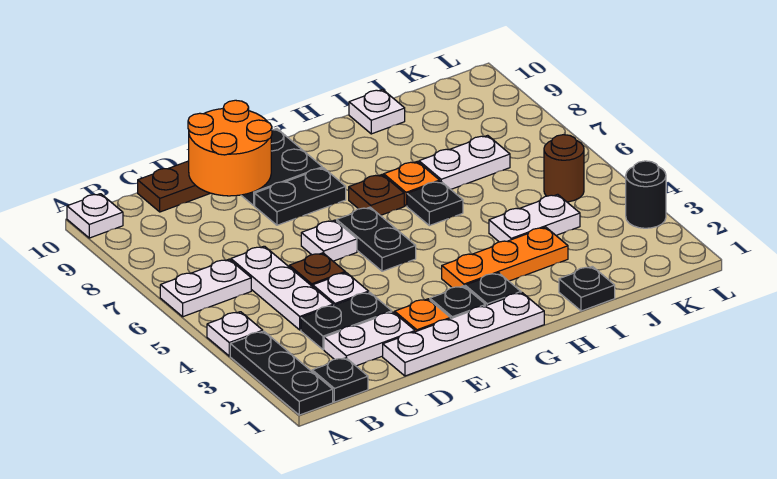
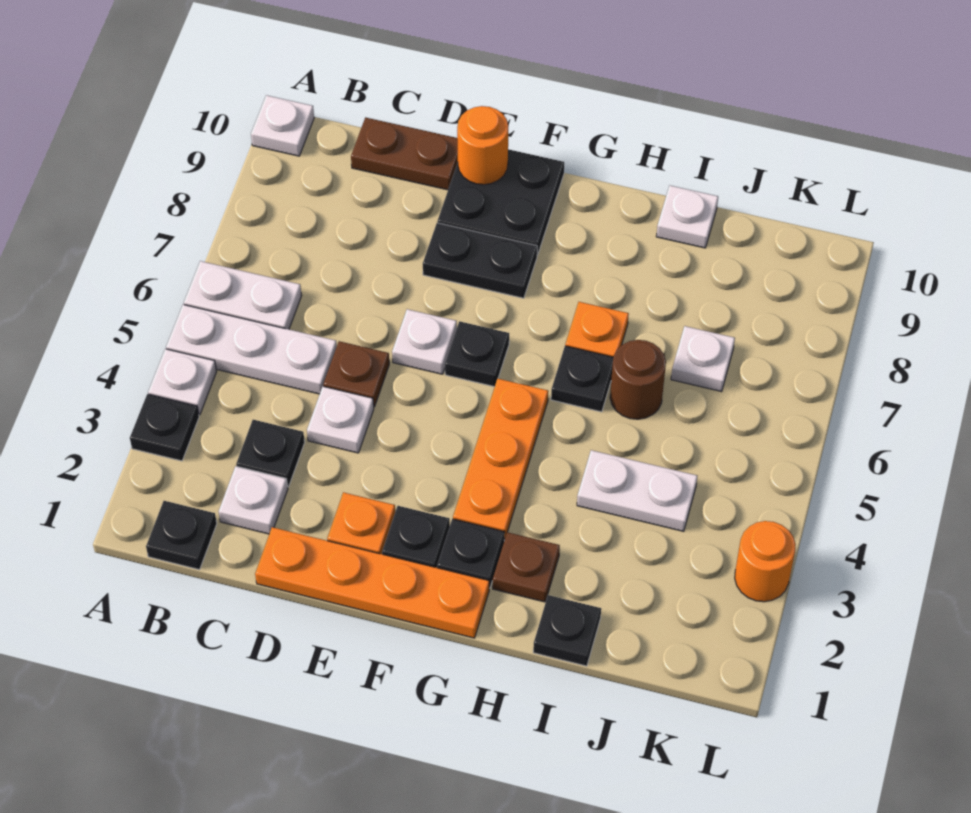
black plate A1:A3 level 1 -> black plate A3 level 1
white plate C2:D2 level 1 -> white plate C2 level 1
black plate C3:D3 level 1 -> black plate C3 level 1
white plate C4:C6 level 1 -> white plate A5:C5 level 1
white plate D1:G1 level 1 -> orange plate D1:G1 level 1
orange round brick D9:E10 level 2 -> orange round brick E10 level 2
black plate F5:F6 level 1 -> black plate F6 level 1
orange plate G3:I3 level 1 -> orange plate G3:G5 level 1
brown plate G7 level 1 -> brown plate H2 level 1
white plate I7:J7 level 1 -> white plate J7 level 1
brown round brick K5 level 1 -> brown round brick I6 level 1
black round brick L3 level 1 -> orange round brick L3 level 1

